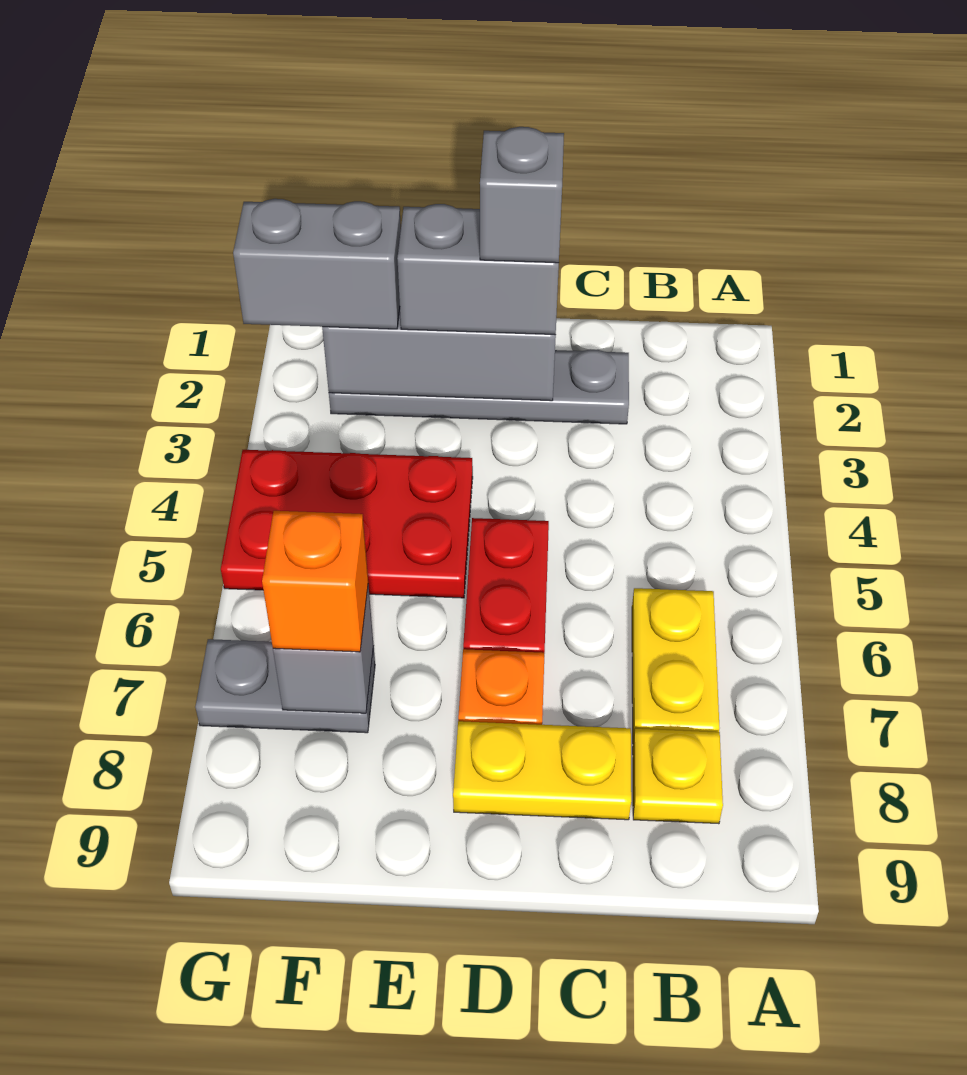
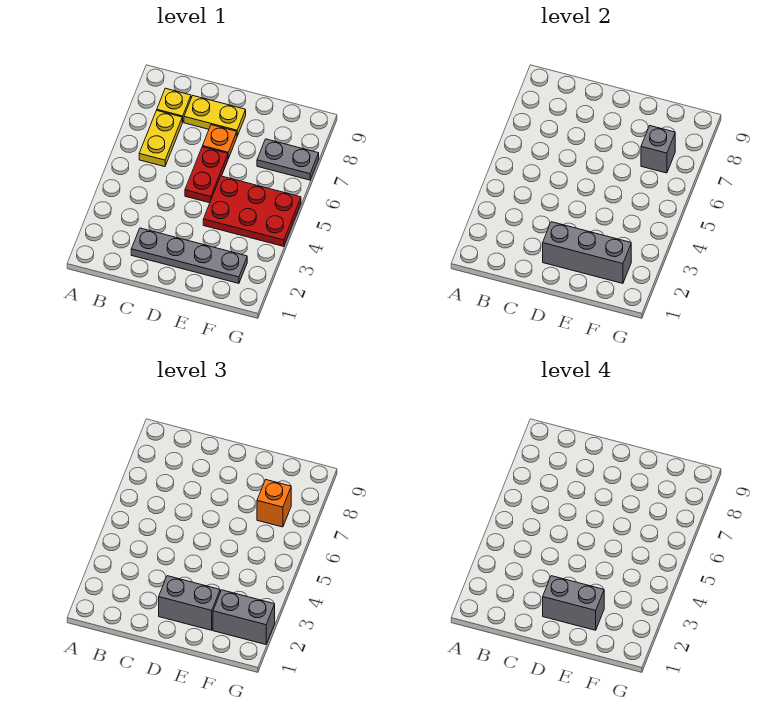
grey brick D2 level 4 -> grey brick D2:E2 level 4

